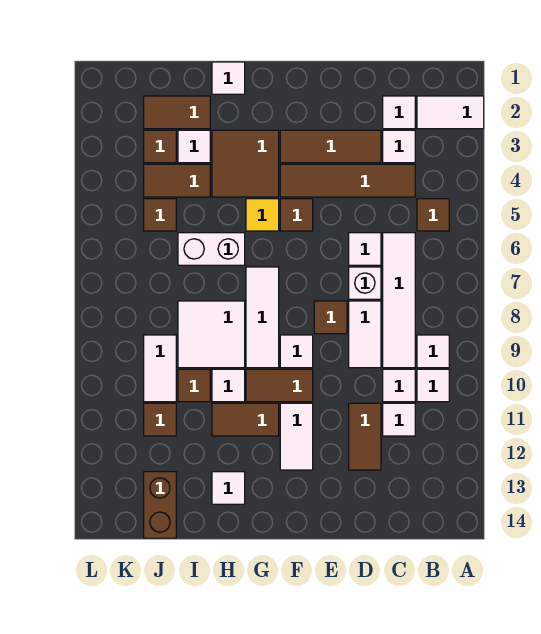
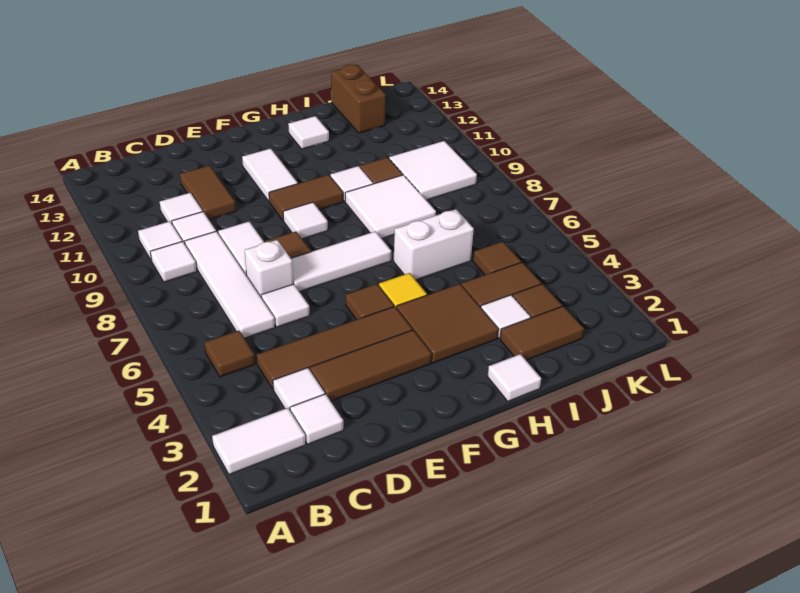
white tile G7:G9 level 1 -> white tile E7:G7 level 1
brown tile G11:H11 level 1 -> none
white tile J9:J10 level 1 -> white tile J9:K10 level 1
brown tile J11 level 1 -> none

